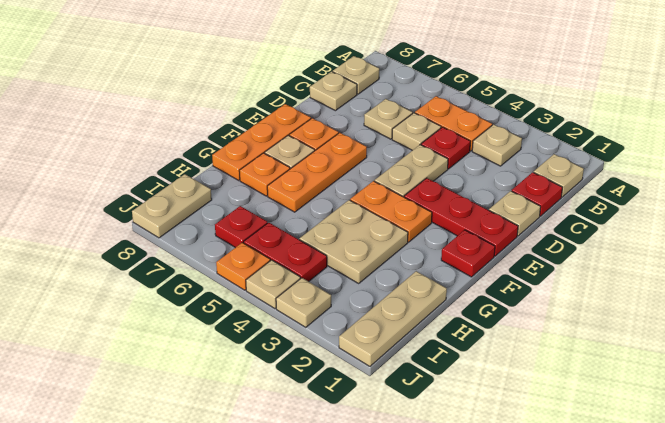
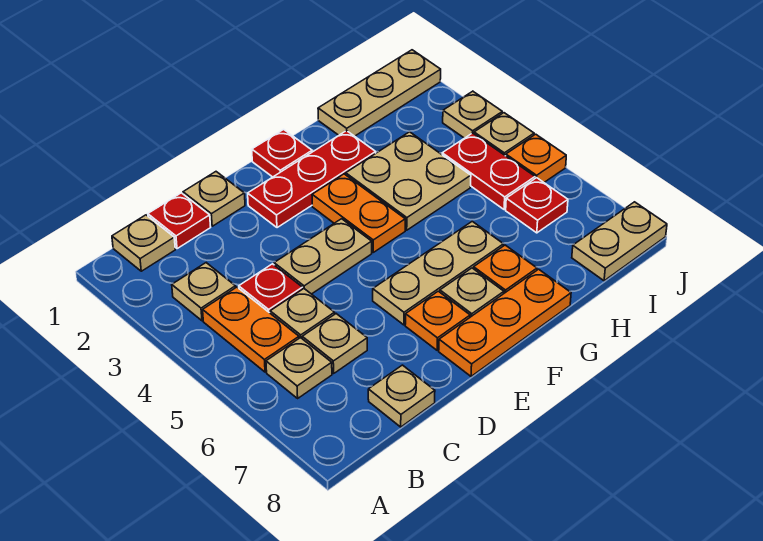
tan plate B8 level 1 -> tan plate B6 level 1
red plate E1:E3 level 1 -> red plate E2:G2 level 1
orange plate E6:G6 level 1 -> tan plate E6:G6 level 1

